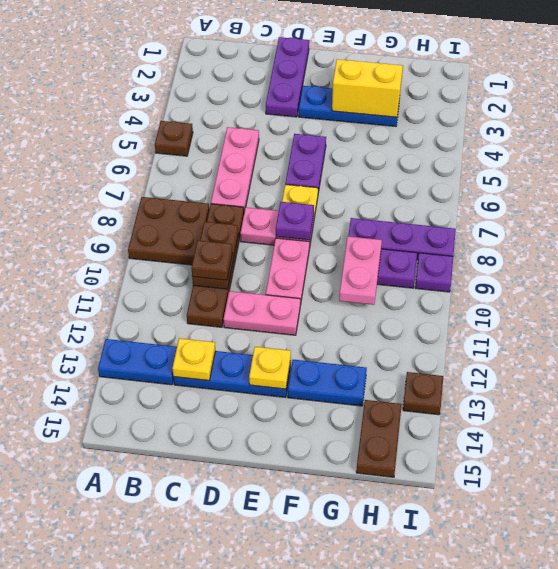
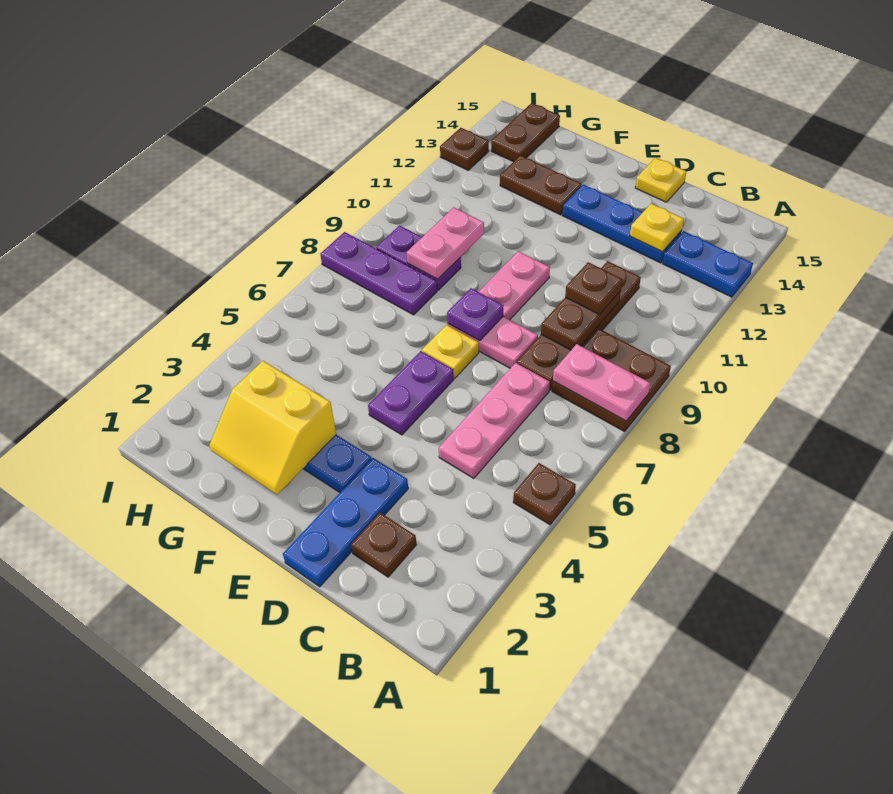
none -> brown plate C2 level 1
purple plate D1:D3 level 1 -> blue plate D1:D3 level 1
pink plate D11:E11 level 1 -> pink plate A8:B8 level 2
yellow plate E13 level 2 -> yellow plate D15 level 1
blue plate F13:G13 level 1 -> brown plate F13:G13 level 1
purple plate I9 level 1 -> none

